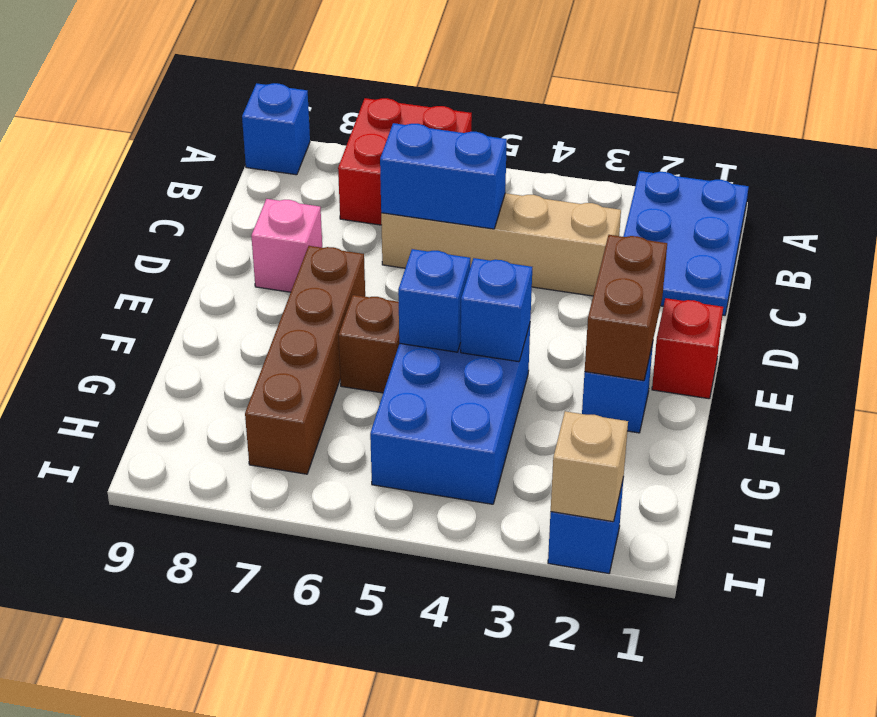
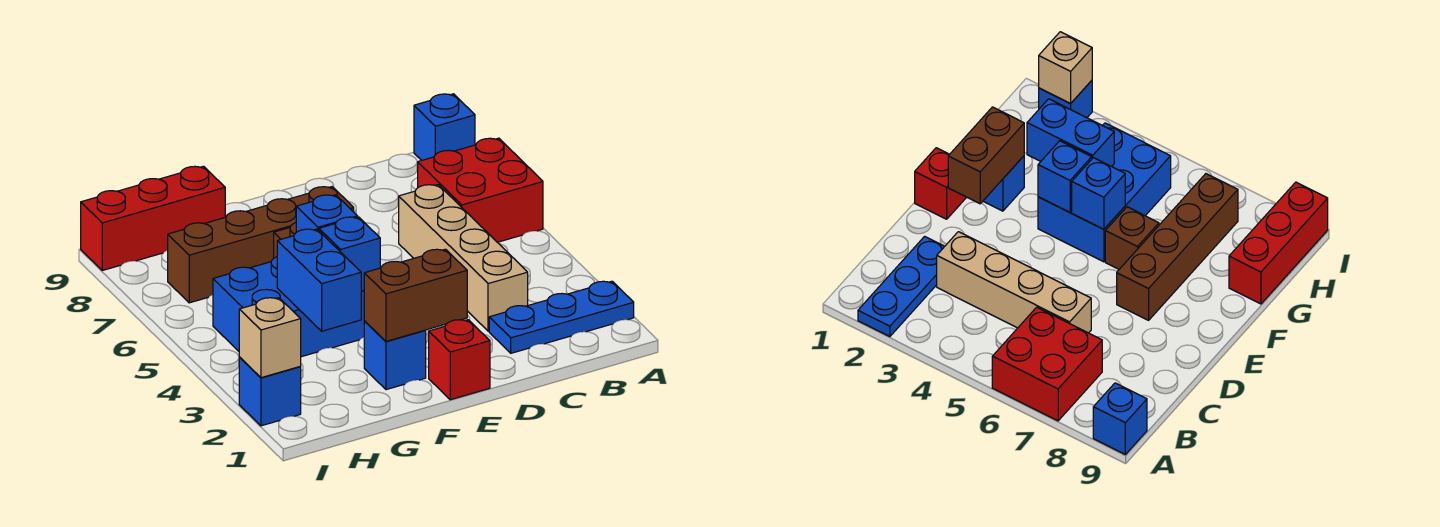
blue plate A1:C2 level 1 -> blue plate A2:C2 level 1
blue brick C5:C6 level 2 -> blue brick G3:G4 level 2
pink brick D8 level 1 -> none
none -> red brick G9:I9 level 1

